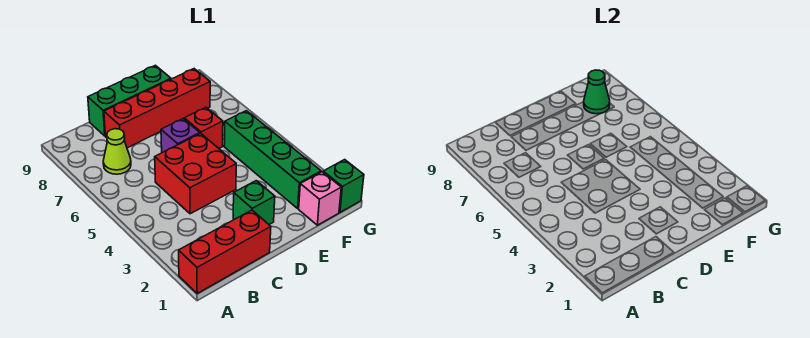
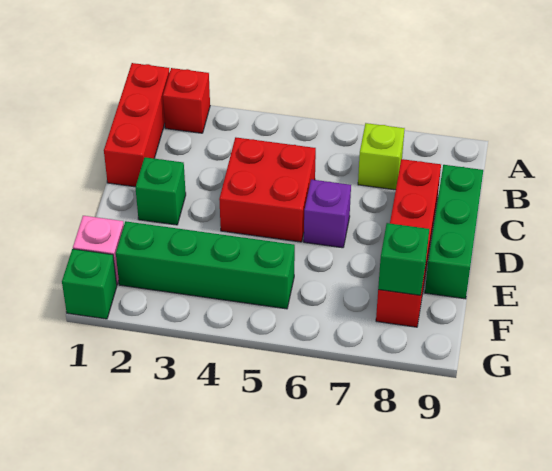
lime cone B7 level 1 -> lime brick B7 level 1
red brick E6 level 1 -> red brick A2 level 1
green cone F8 level 2 -> green brick F8 level 2

